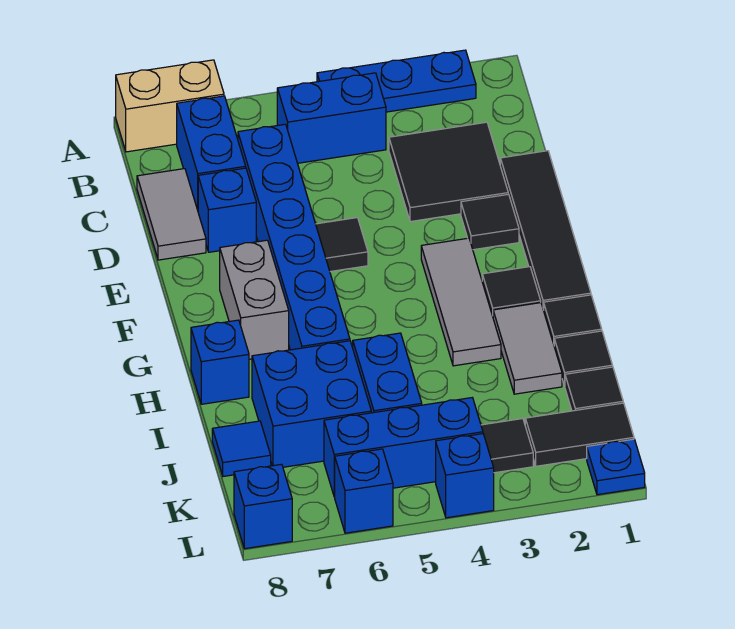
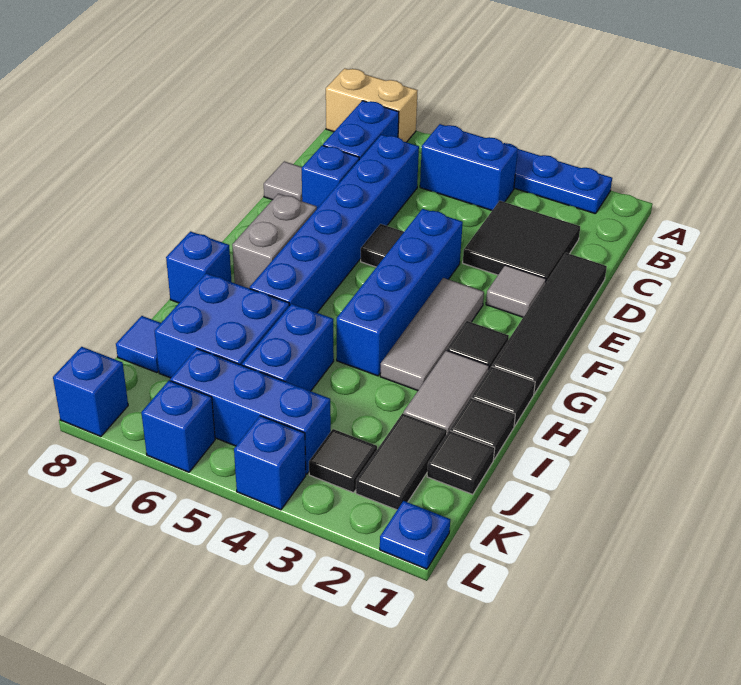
grey tile C8:D8 level 1 -> grey tile D8 level 1
black tile E2 level 1 -> grey tile E2 level 1
none -> blue brick E4:H4 level 1
black tile K1:K2 level 1 -> black tile J2:K2 level 1

